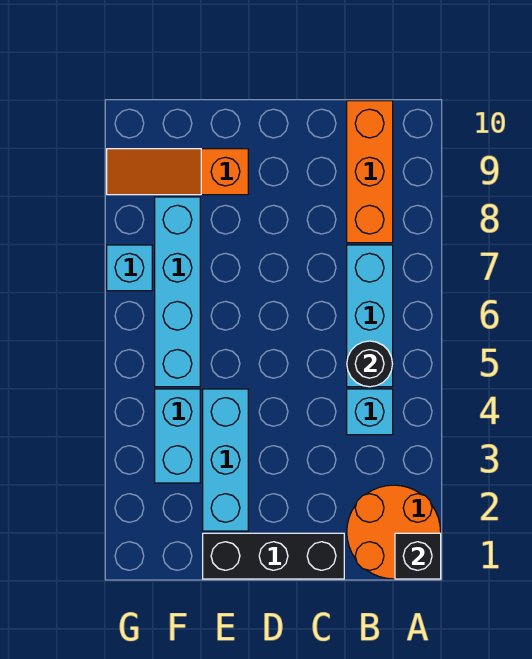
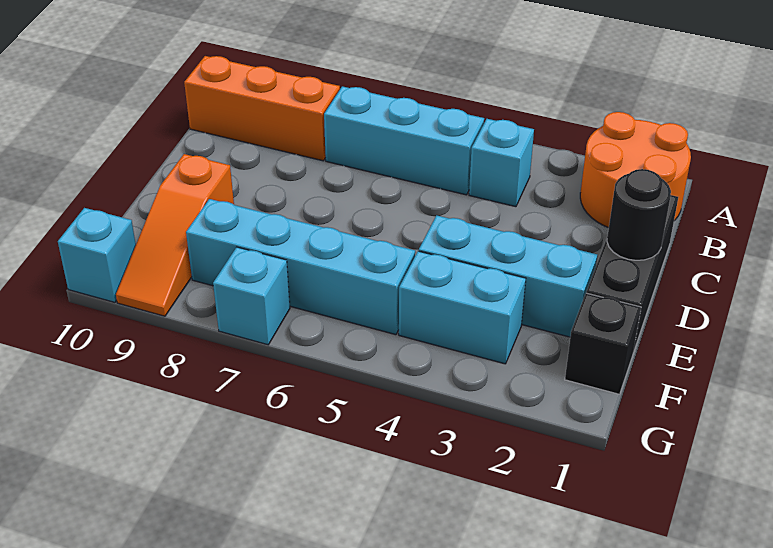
black brick A1 level 2 -> black brick F1 level 1
black round brick B5 level 2 -> black round brick D1 level 2
none -> cyan brick G10 level 1

